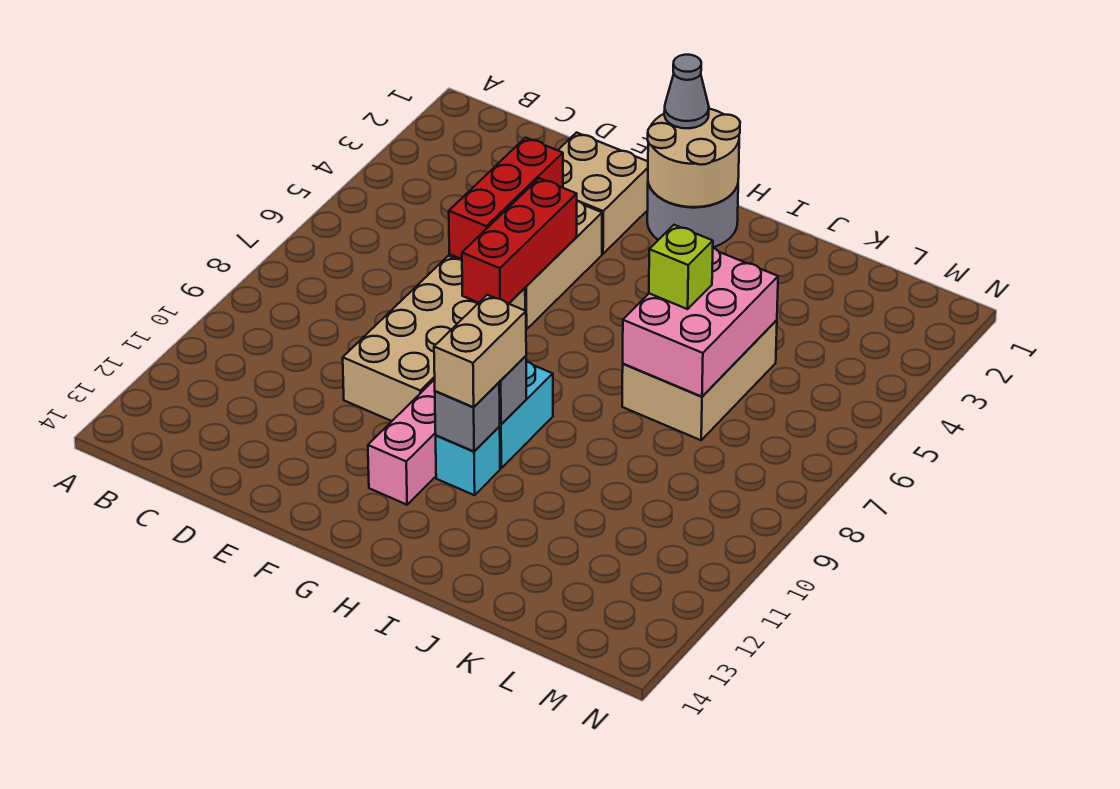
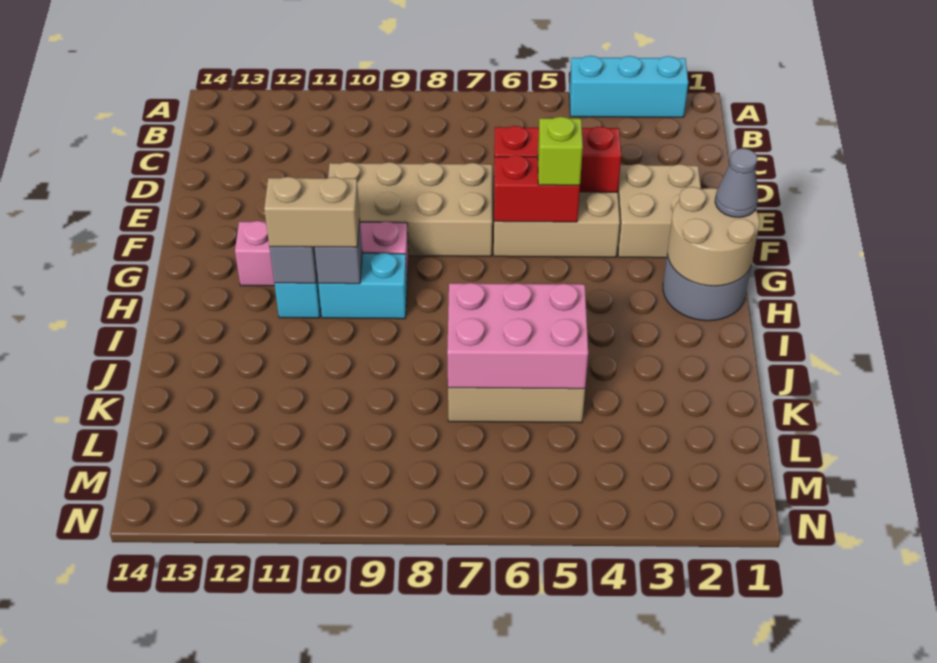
none -> cyan brick A2:A4 level 1
red brick F5:F7 level 2 -> red brick F5:F6 level 2
lime brick J6 level 3 -> lime brick F5 level 3

